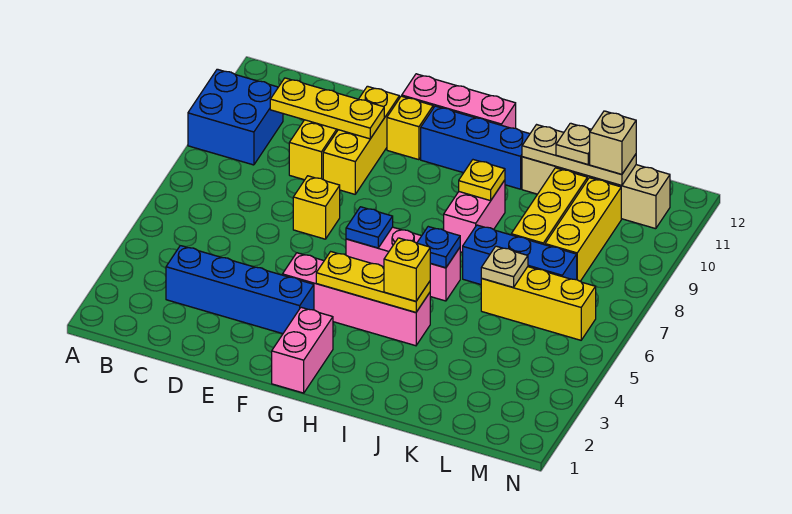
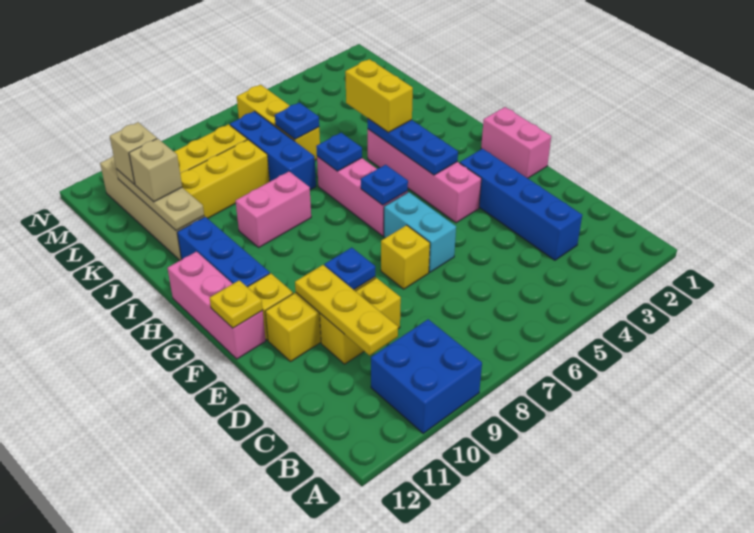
none -> cyan brick E6:F6 level 1
none -> blue plate E9 level 2
pink brick G1:G2 level 1 -> pink brick F1:G1 level 1
yellow plate G4:I4 level 2 -> blue plate G4:I4 level 2
yellow brick I4 level 3 -> yellow brick I4:J4 level 3
yellow plate I9 level 2 -> yellow plate F12 level 2
tan plate K6 level 2 -> blue plate K6 level 2
tan plate K11 level 3 -> tan brick K11 level 3

